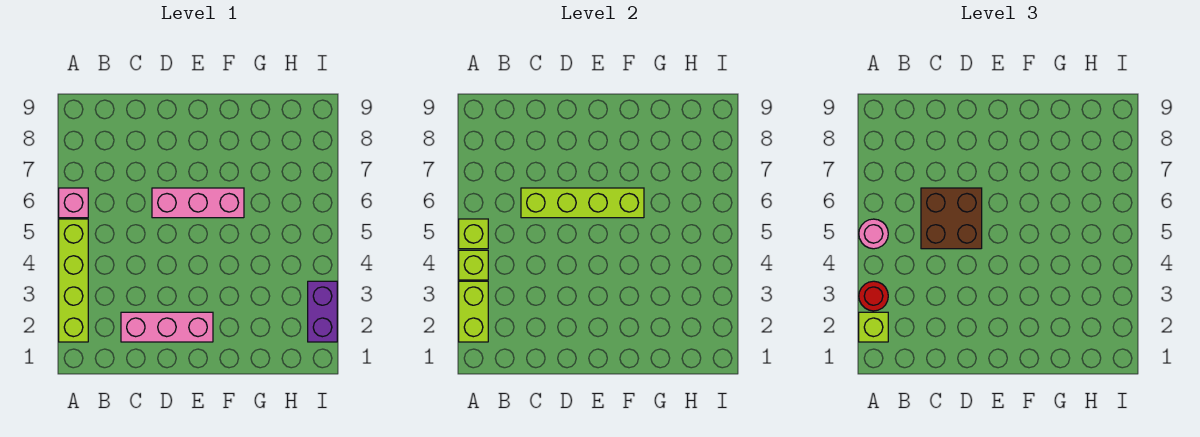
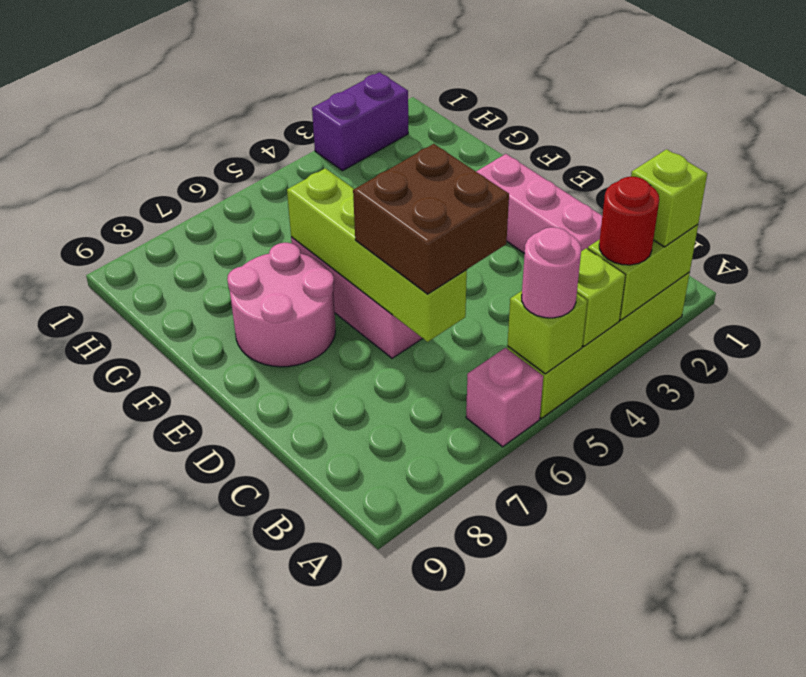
none -> pink round brick E7:F8 level 1

